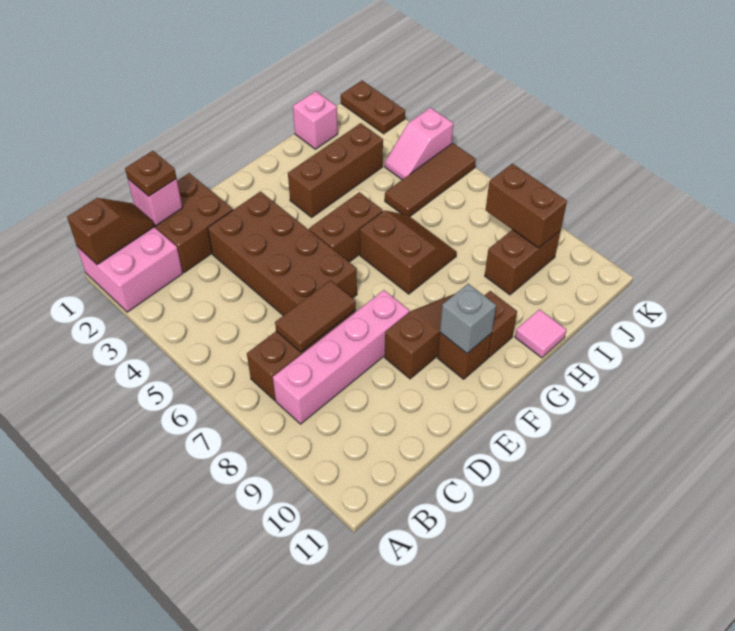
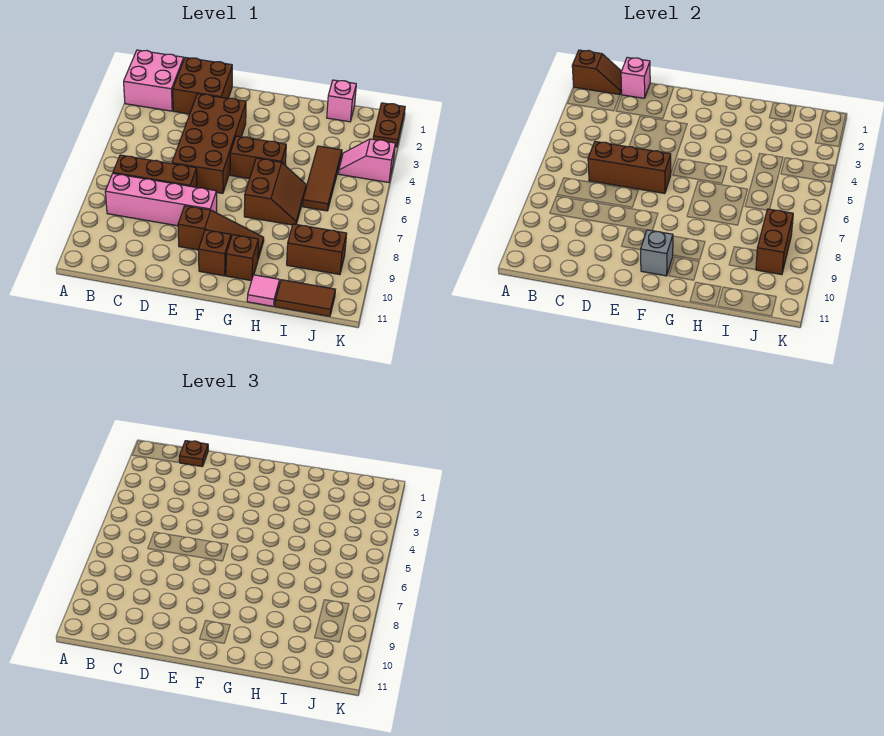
brown tile C7:D7 level 2 -> brown tile I11:J11 level 1
brown brick G3:I3 level 1 -> brown brick C6:E6 level 2
brown tile I5:K5 level 1 -> brown tile I4:I6 level 1

